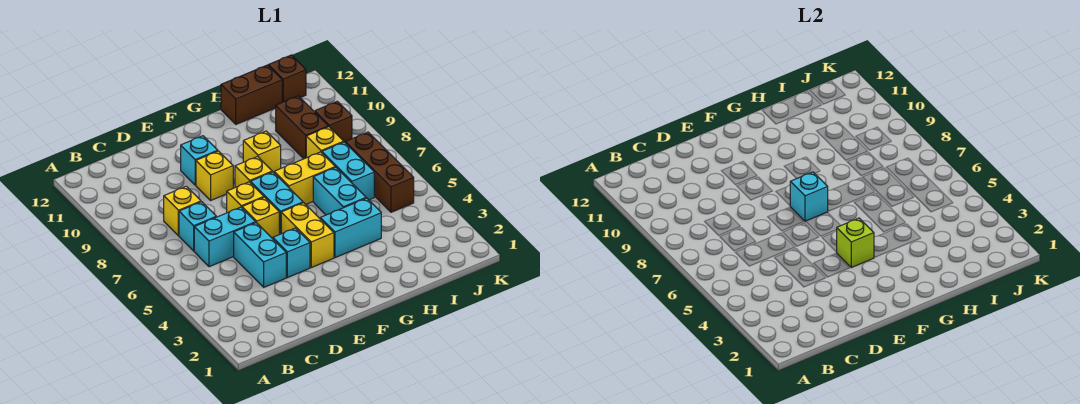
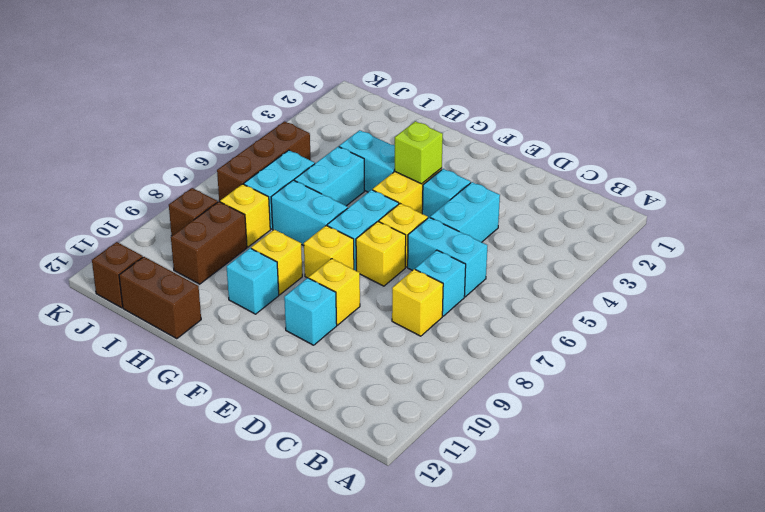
cyan brick F7 level 2 -> cyan brick G10 level 1
yellow brick G7:H7 level 1 -> cyan brick G7:H7 level 1

